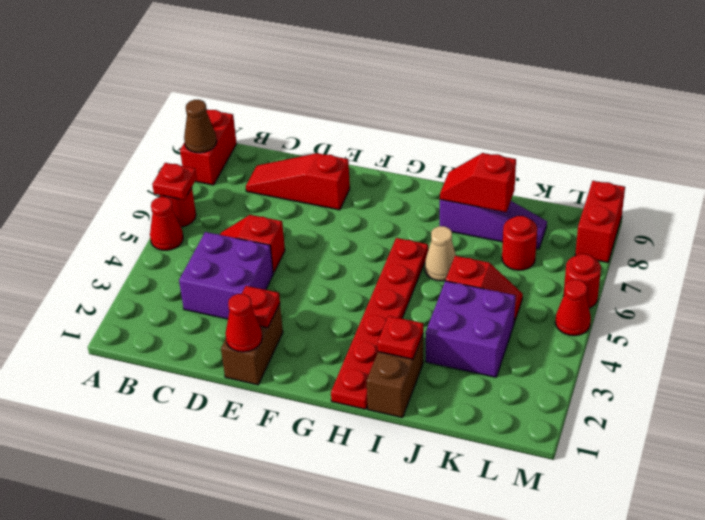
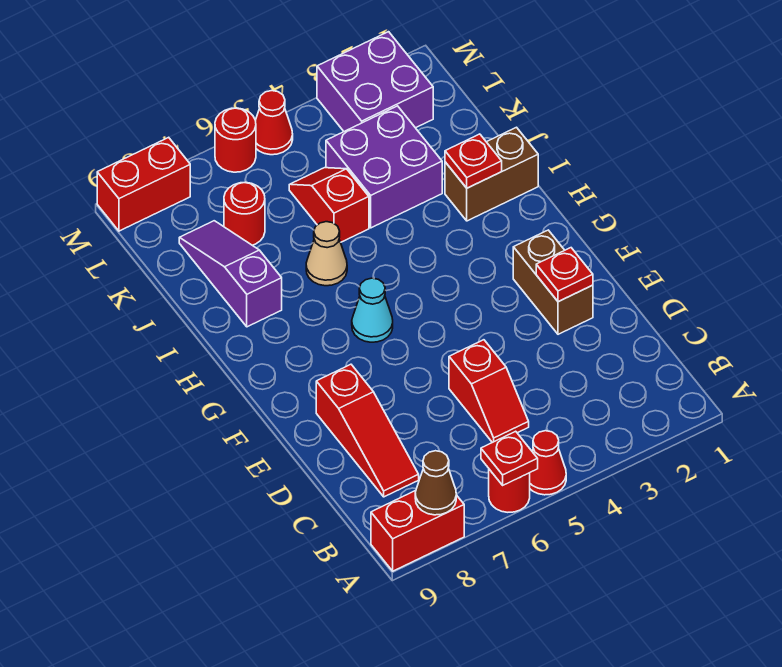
purple brick C3:D4 level 1 -> purple brick L2:M3 level 1
brown brick E1:E2 level 1 -> brown brick E2:F2 level 1
red cone E1 level 2 -> none
none -> cyan cone G6 level 1
red plate H1:H6 level 1 -> none
red slope I8:J8 level 2 top J -> none

